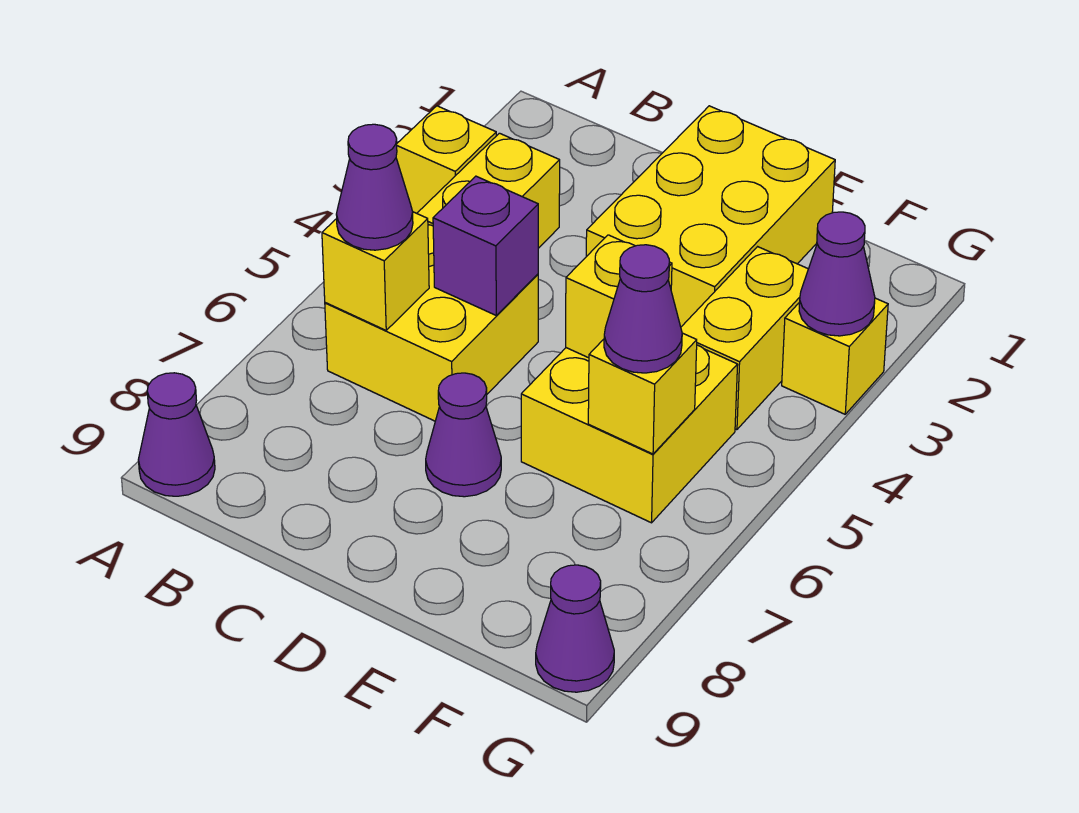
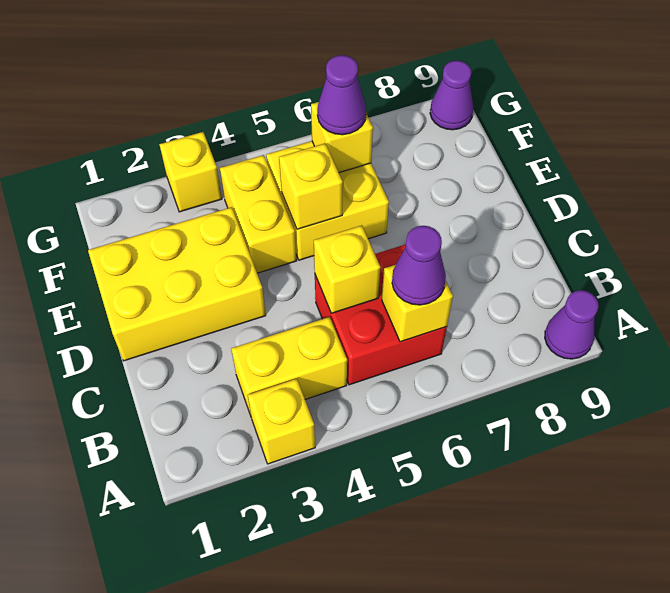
yellow brick B5:C6 level 1 -> red brick B5:C6 level 1
purple brick C5 level 2 -> yellow brick C5 level 2
purple cone D7 level 1 -> none
yellow brick F3:F4 level 1 -> yellow brick E4:F4 level 1
purple cone G3 level 2 -> none

